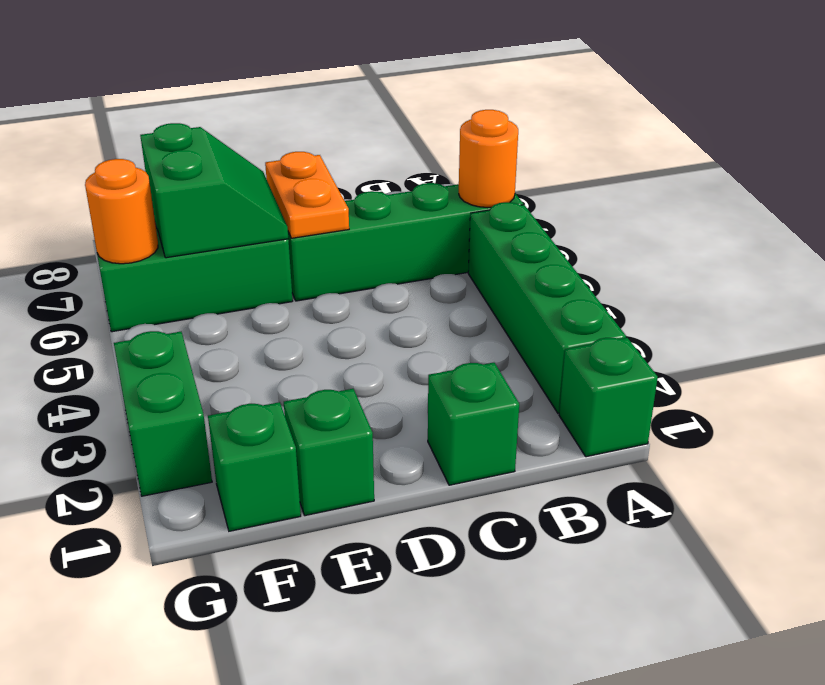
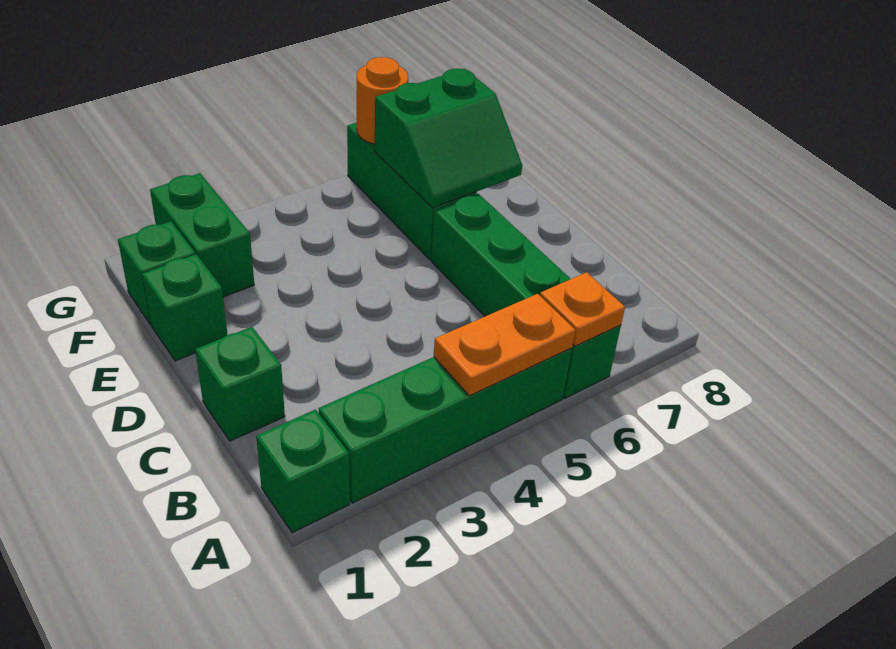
orange round brick A6 level 2 -> orange plate A6 level 2
orange plate D6:D7 level 2 -> orange plate A4:A5 level 2
green brick G2:G3 level 1 -> green brick F2:G2 level 1

